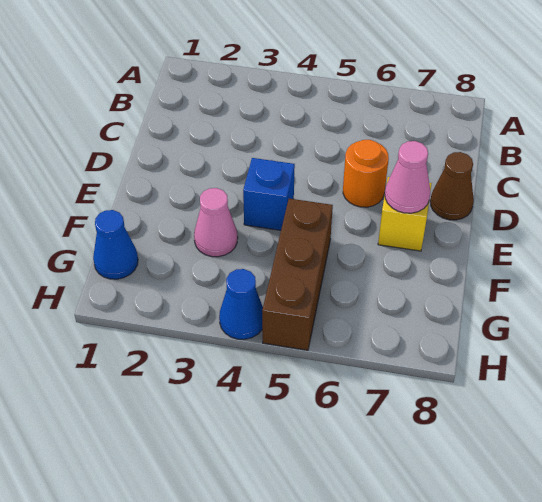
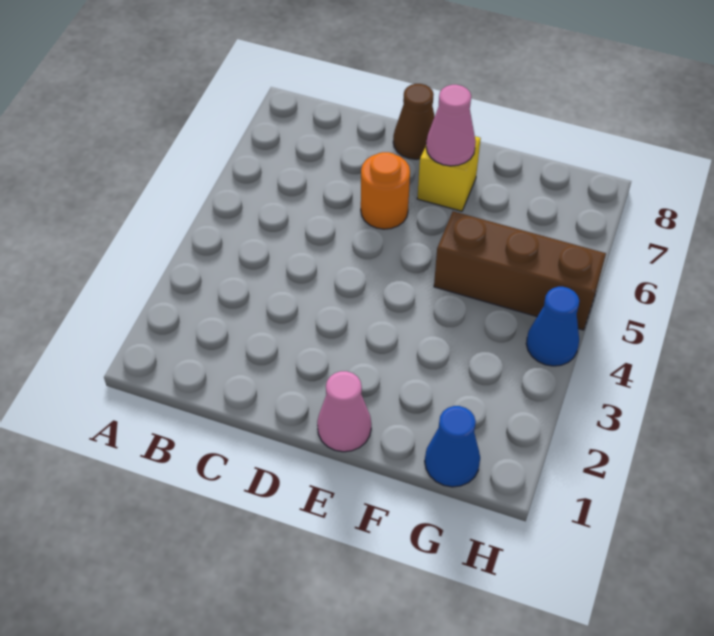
blue brick E4 level 1 -> none
pink cone F3 level 1 -> pink cone E1 level 1

